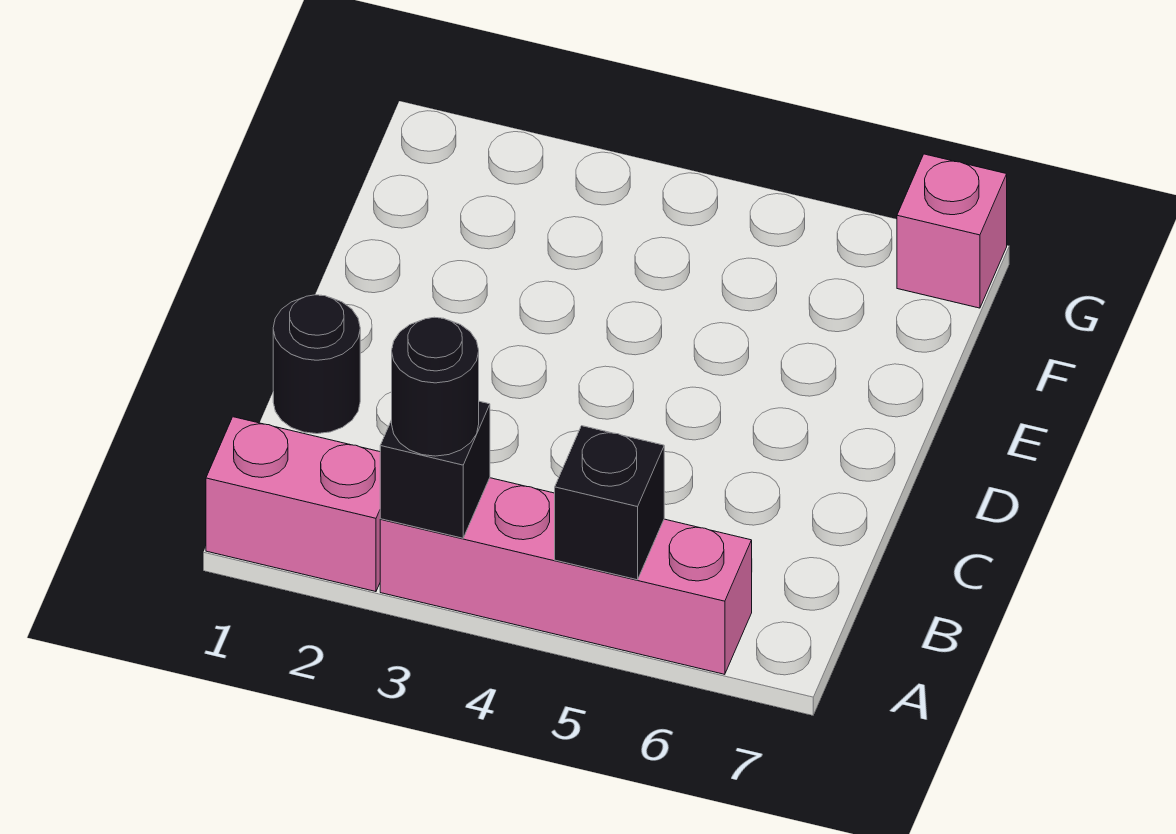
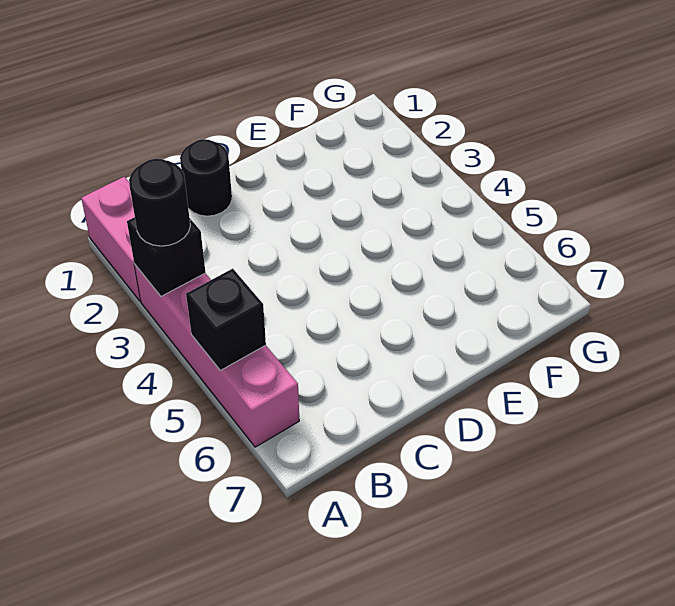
pink brick G7 level 1 -> none

